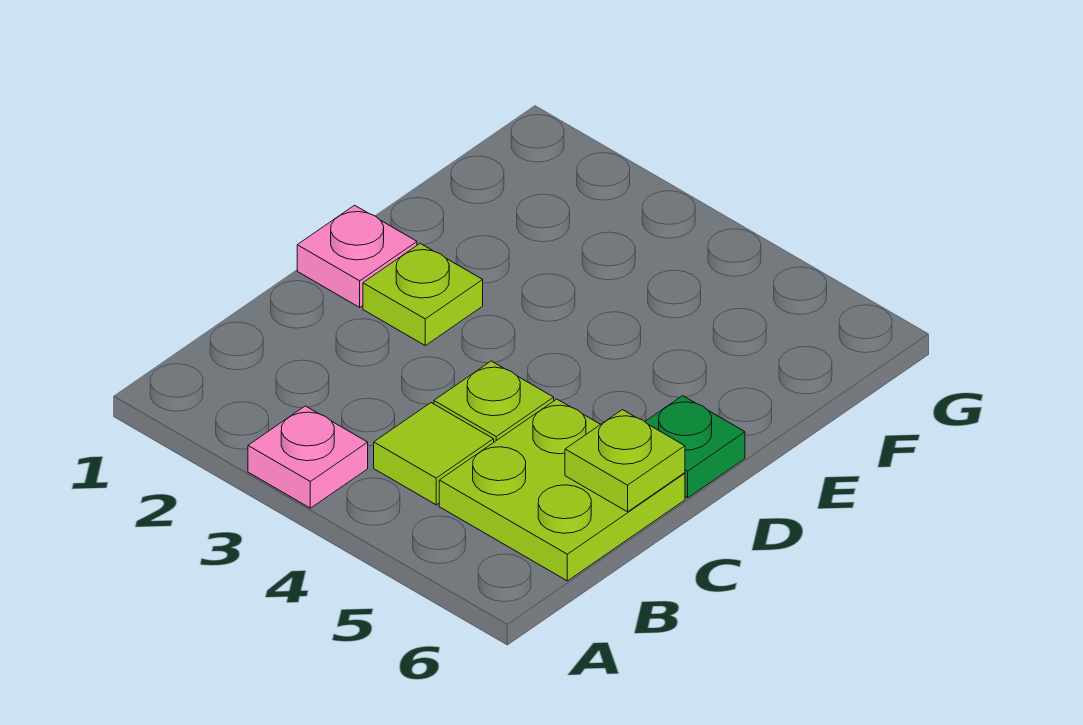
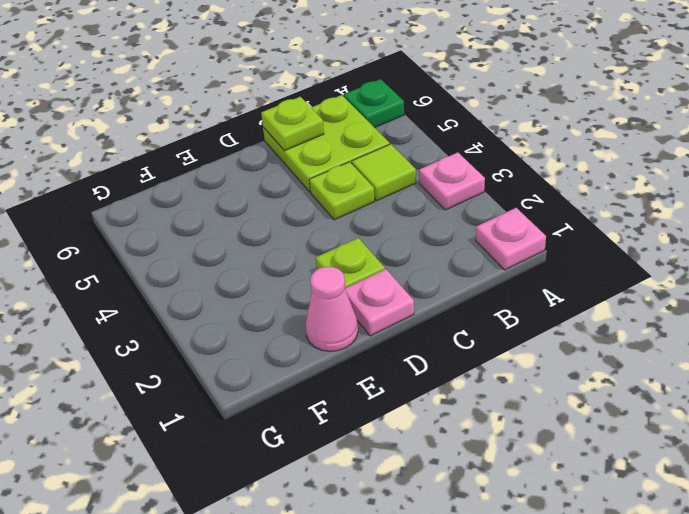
none -> pink plate A1 level 1
green plate D6 level 1 -> green plate A6 level 1
none -> pink cone E1 level 1

